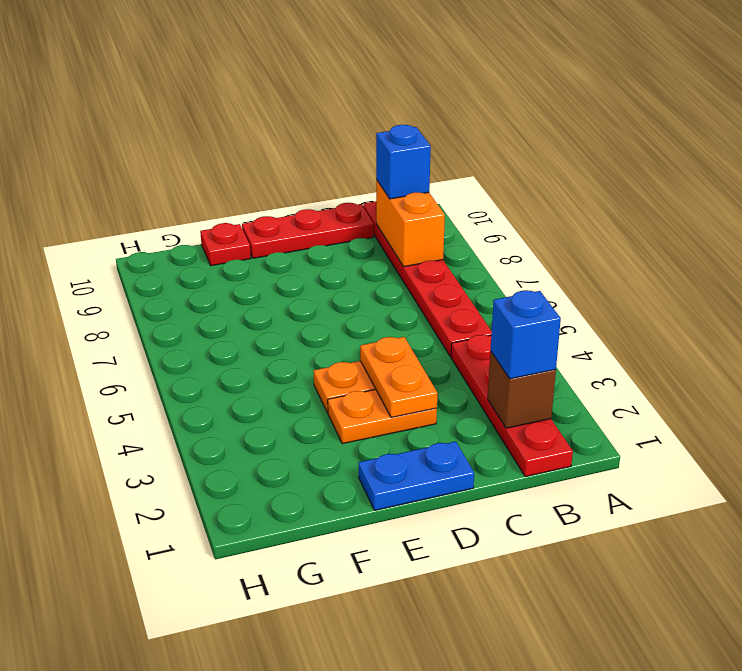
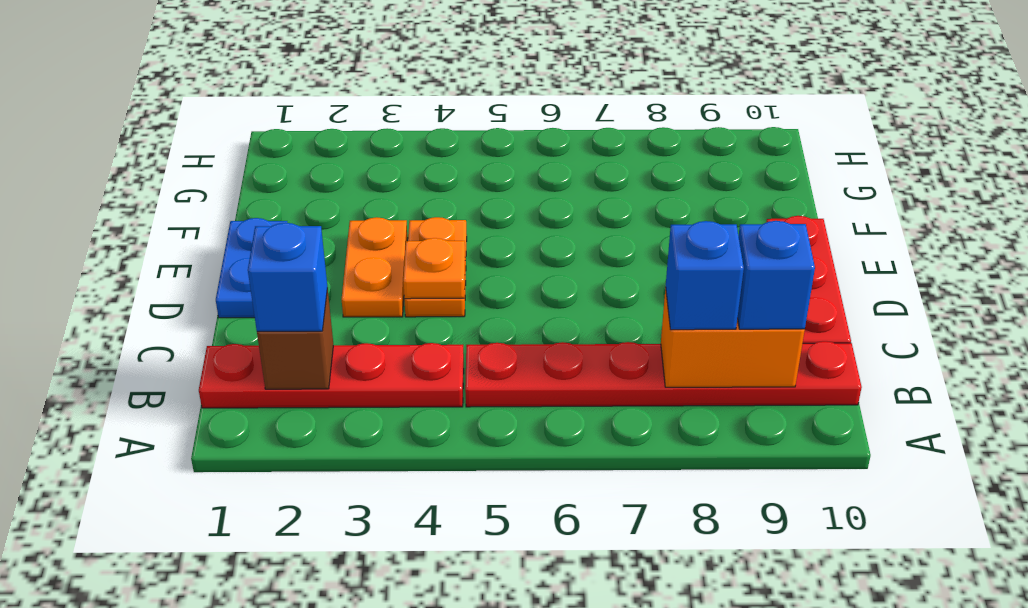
none -> blue brick B8 level 3
orange plate D3:D4 level 2 -> orange plate D4 level 2
red plate F10 level 1 -> none

